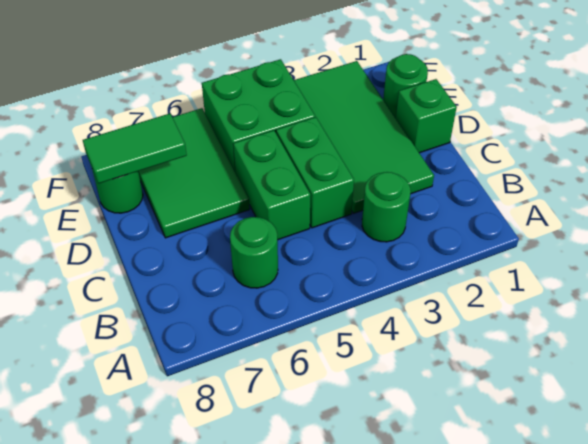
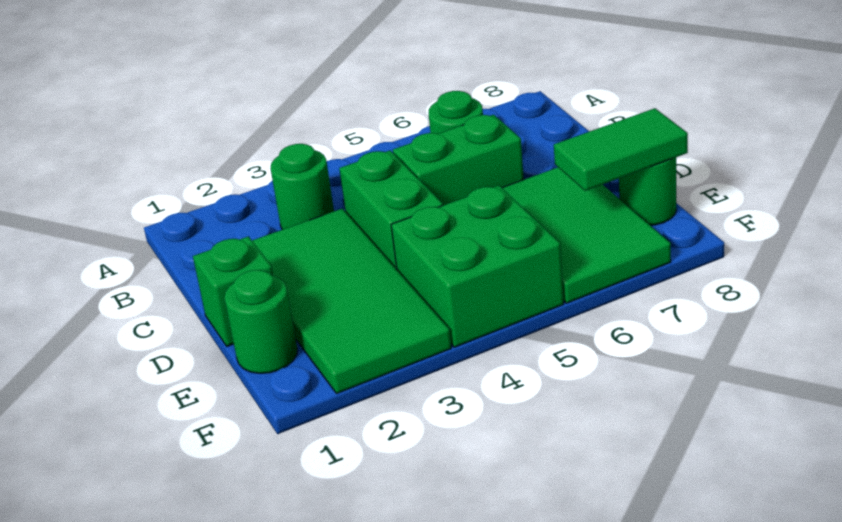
green brick C5:D5 level 1 -> green brick C5:C6 level 1

